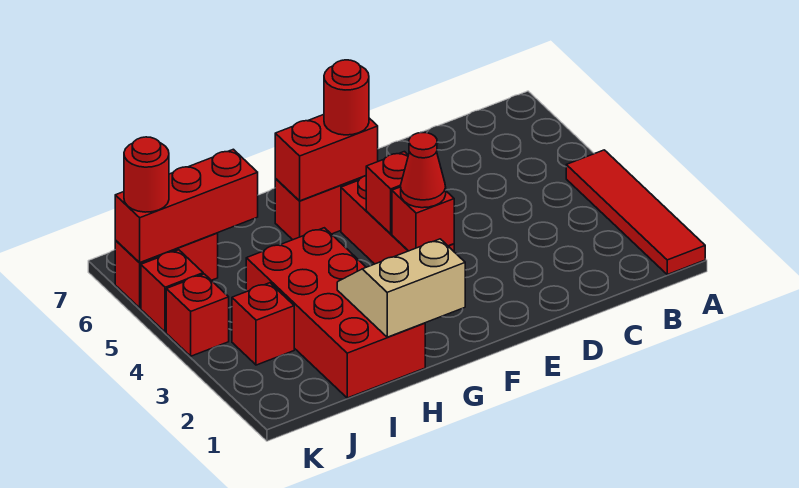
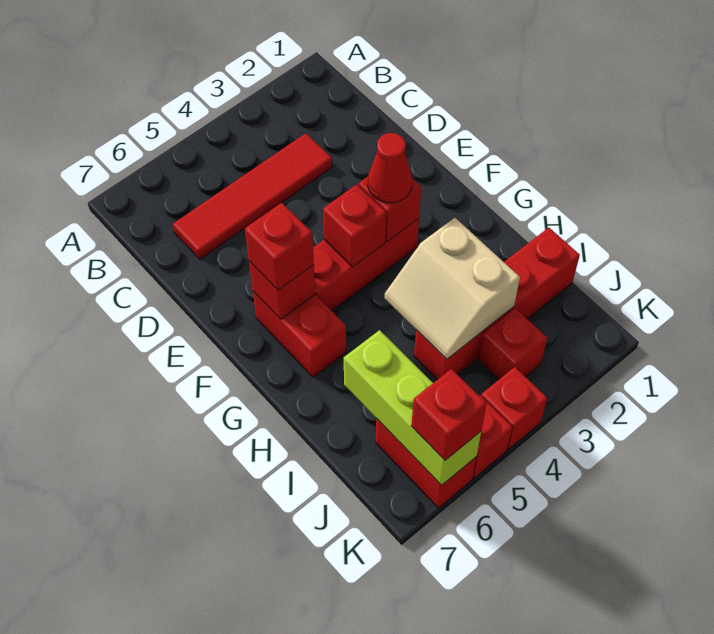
red tile A1:A4 level 1 -> red tile C3:C6 level 1
red brick F6:G6 level 2 -> red brick F6 level 2
red round brick F6 level 3 -> red brick F6 level 3
tan slope G1:H2 level 2 top 1 -> tan slope H3:I4 level 2 top 3
red brick H1:I4 level 1 -> red brick I1:I4 level 1
red brick I6:K6 level 2 -> lime brick I6:K6 level 2
red round brick K6 level 3 -> red brick K6 level 3

